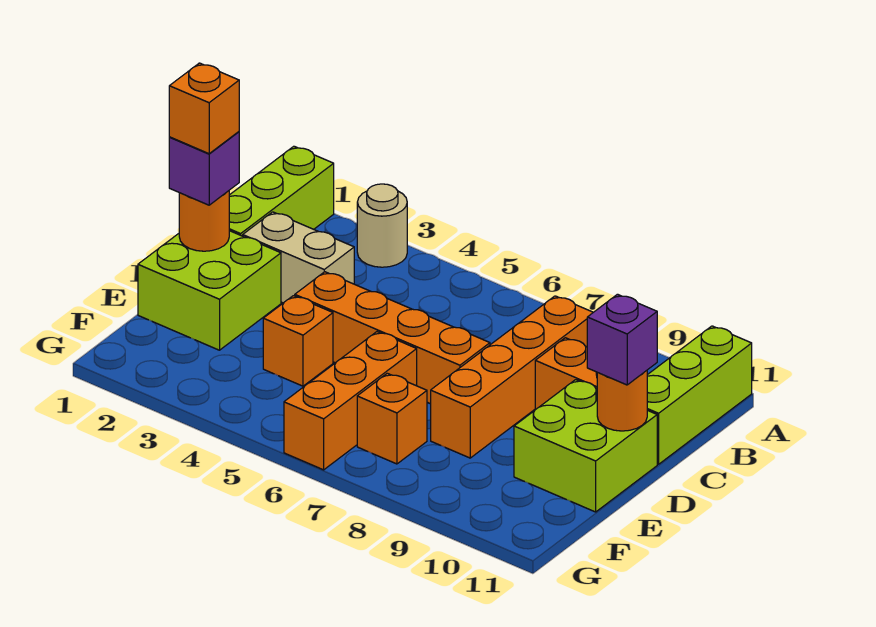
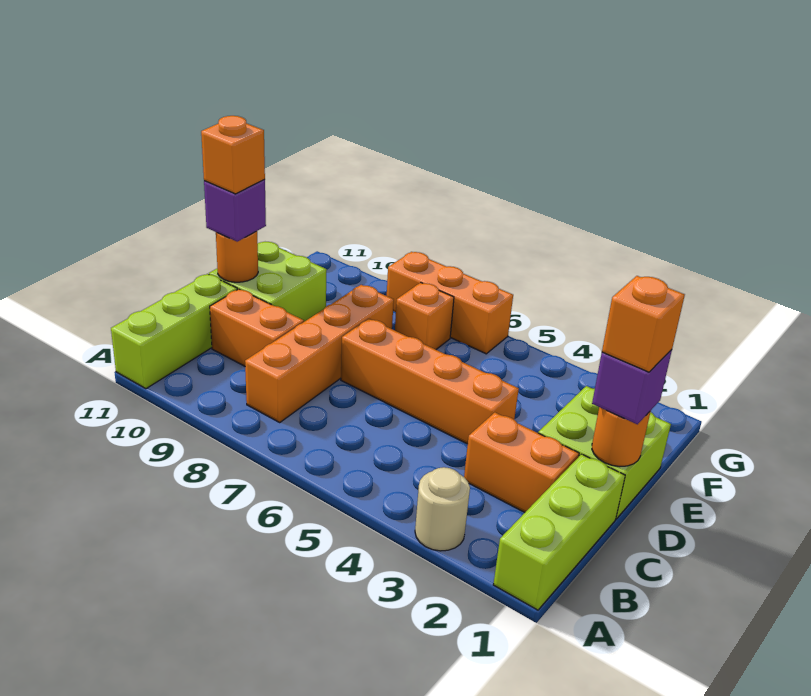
tan brick C2:C3 level 1 -> orange brick C2:C3 level 1
orange brick E4 level 1 -> orange brick D11 level 4
orange brick E6:G6 level 1 -> orange brick G6:G8 level 1

